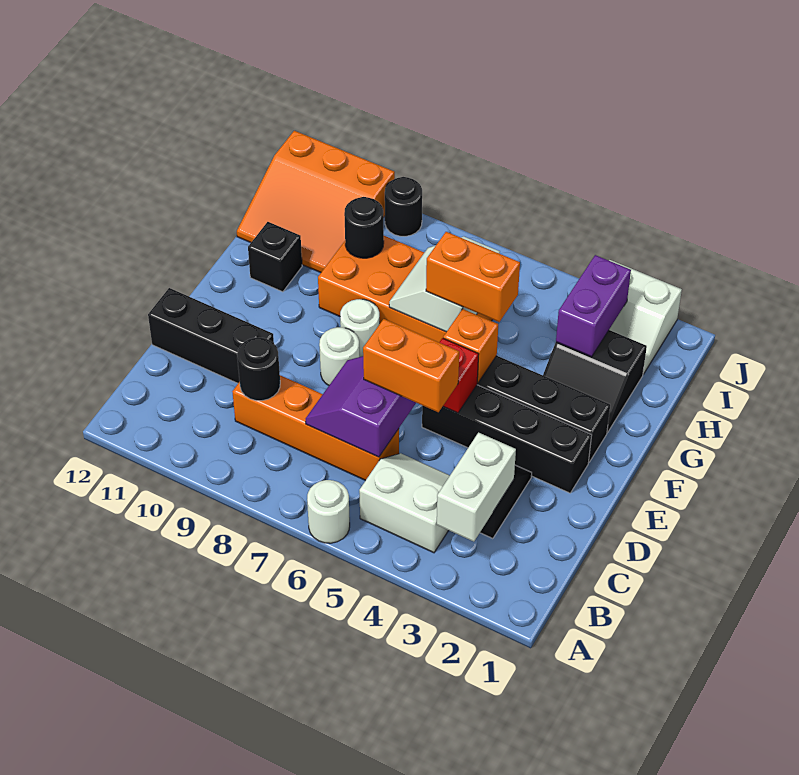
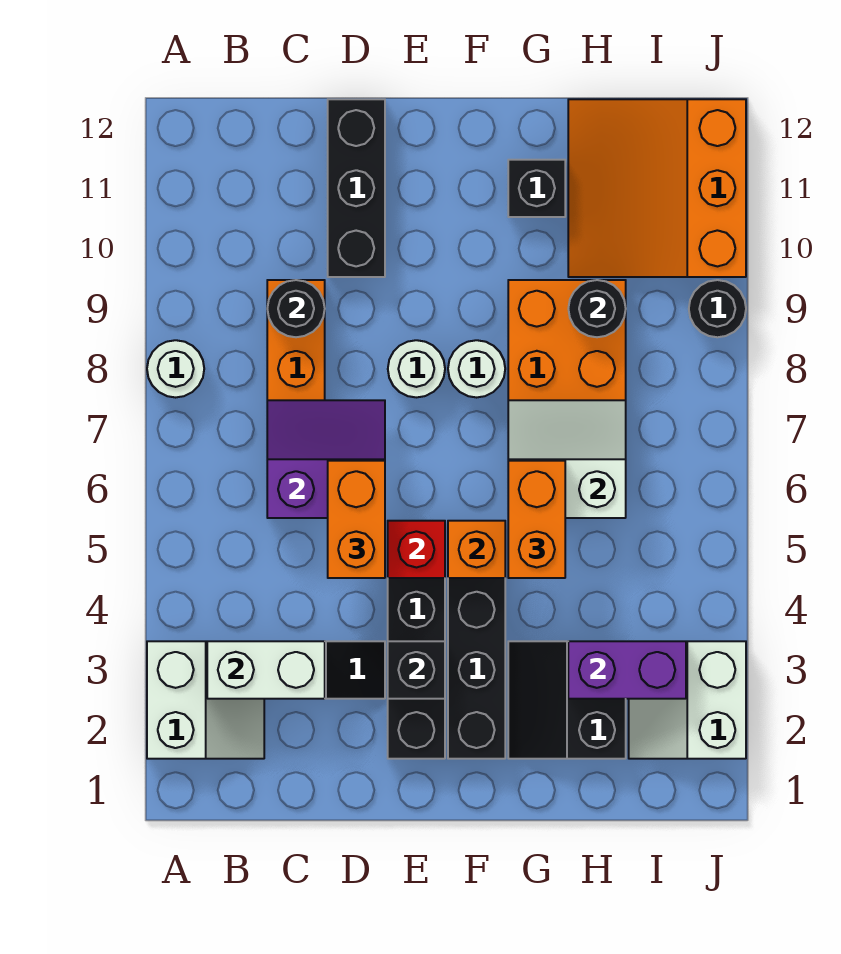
white round brick A6 level 1 -> white round brick A8 level 1
white slope B4:C5 level 1 top B -> white slope A2:B3 level 1 top A
none -> black brick E3 level 2

